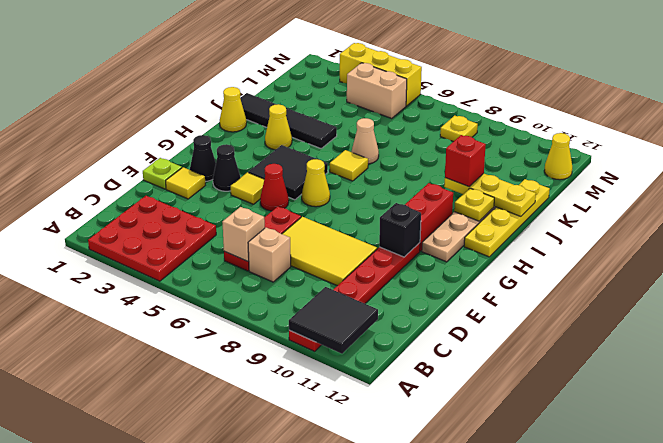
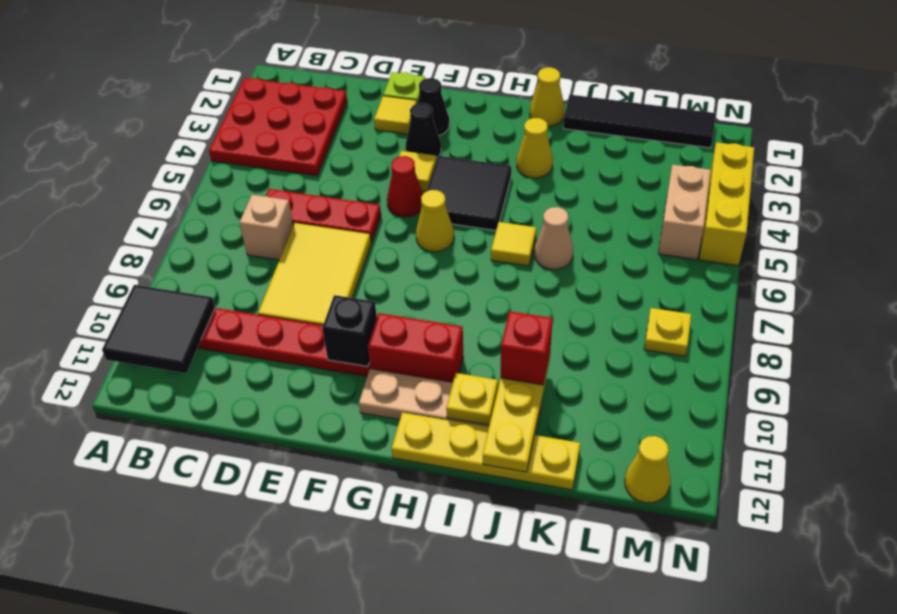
tan brick C6 level 2 -> none
black tile J1:J4 level 1 -> black tile J1:M1 level 1

